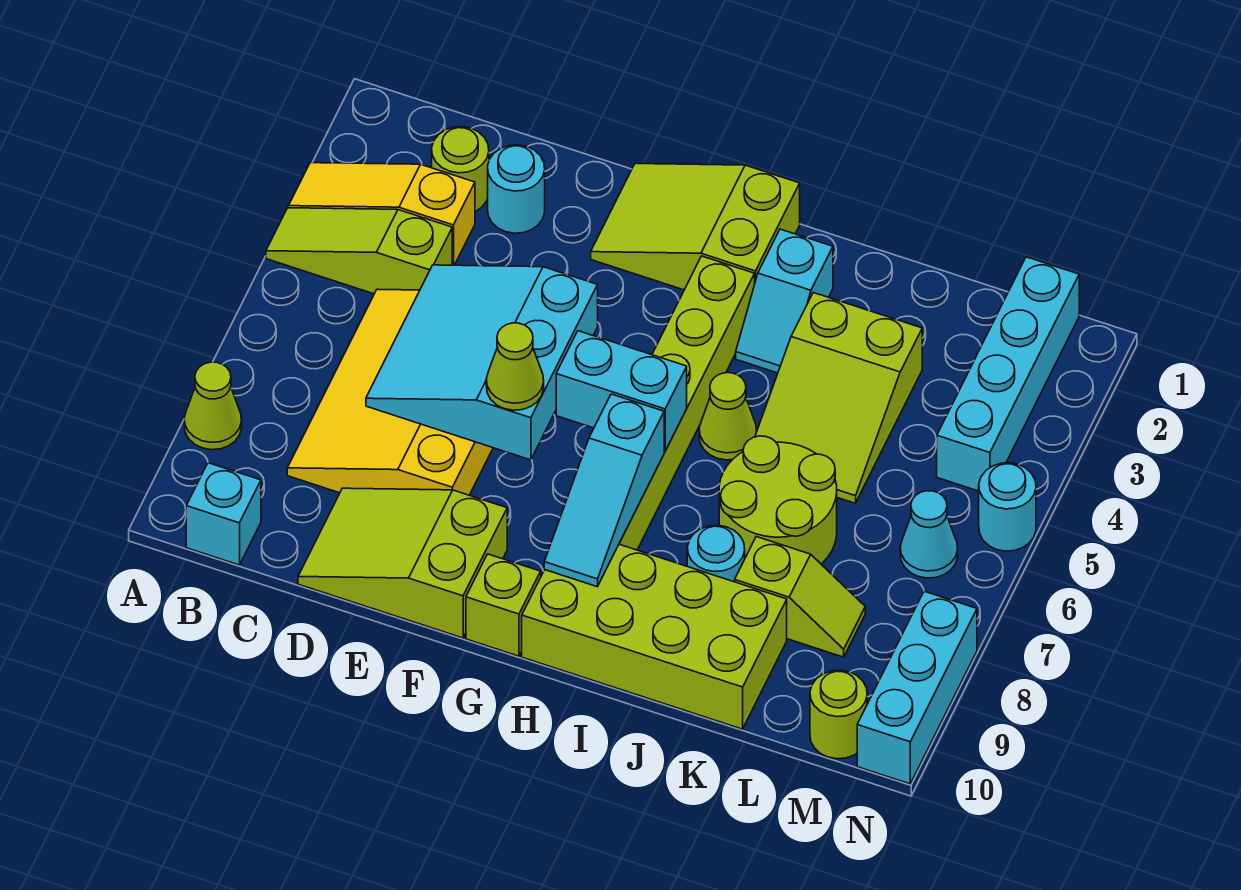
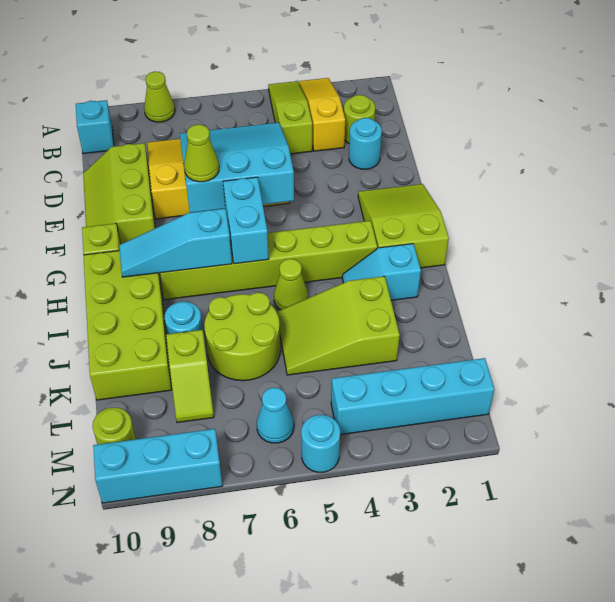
lime slope D9:F10 level 1 top F -> lime slope D9:F10 level 1 top 9

